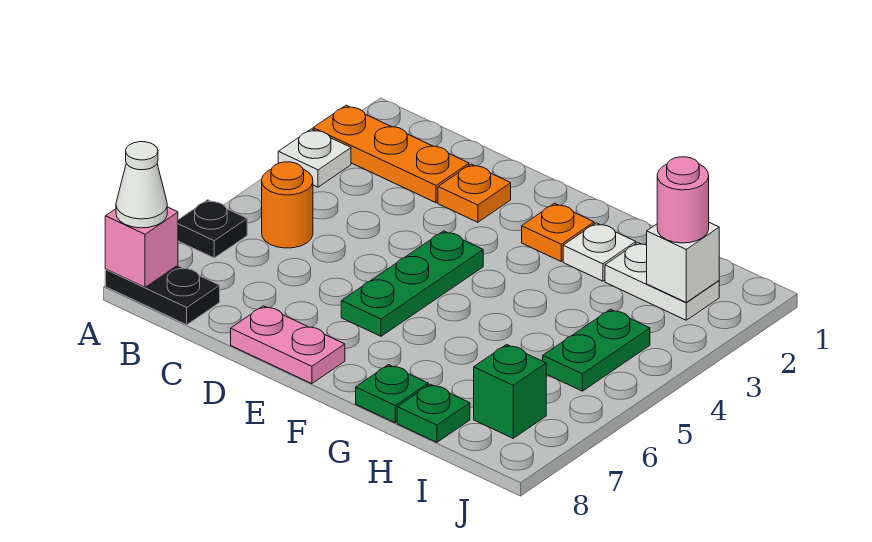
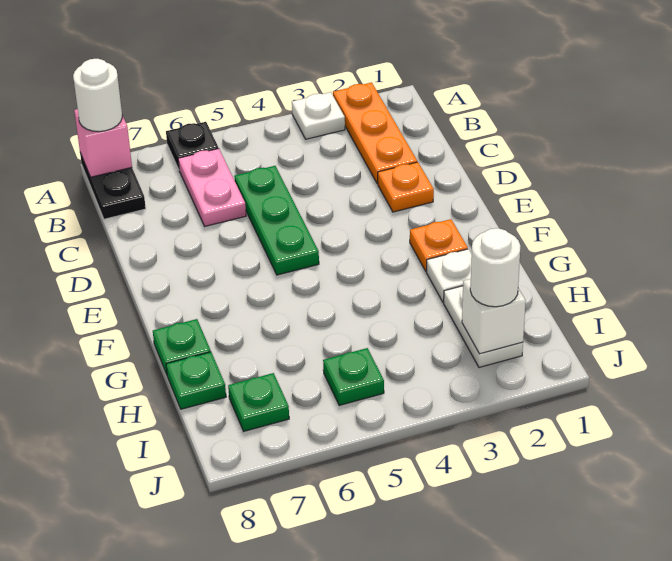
white cone A8 level 3 -> white round brick A8 level 3
orange round brick B5 level 1 -> none
pink plate D8:E8 level 1 -> pink plate B6:C6 level 1
green plate E4:E6 level 1 -> green plate C5:E5 level 1
pink round brick I2 level 3 -> white round brick I2 level 3
green plate I4:I5 level 1 -> green plate I5 level 1
green brick I7 level 1 -> green plate I7 level 1

